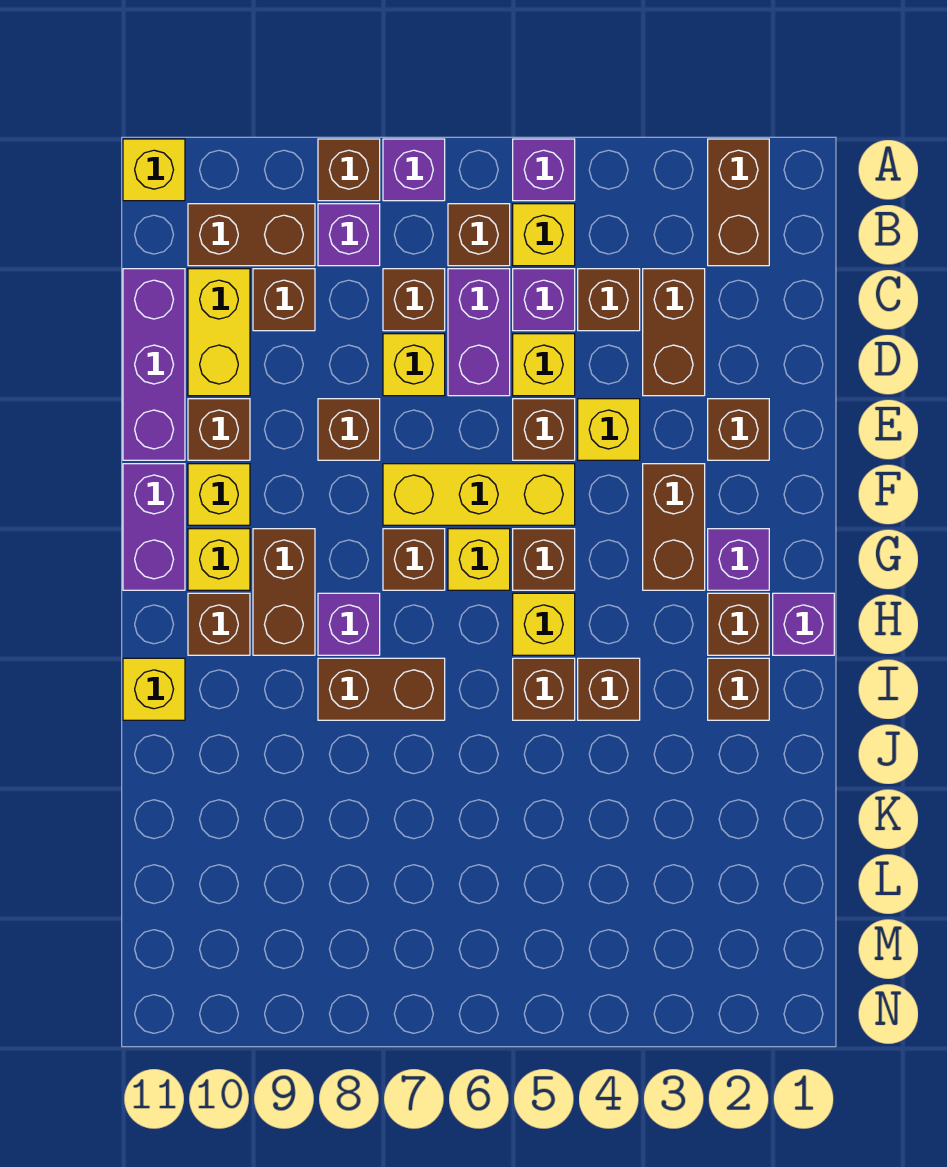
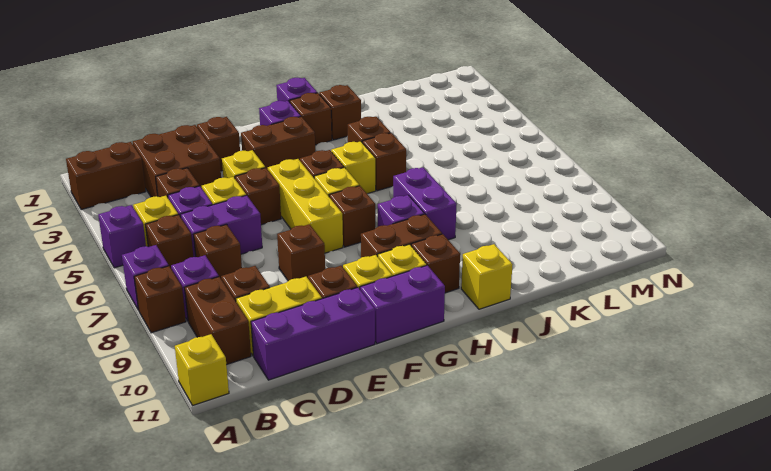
brown brick C3:D3 level 1 -> brown brick C2:D3 level 1
yellow brick D7 level 1 -> none
brown brick I7:I8 level 1 -> purple brick I7:I8 level 1

